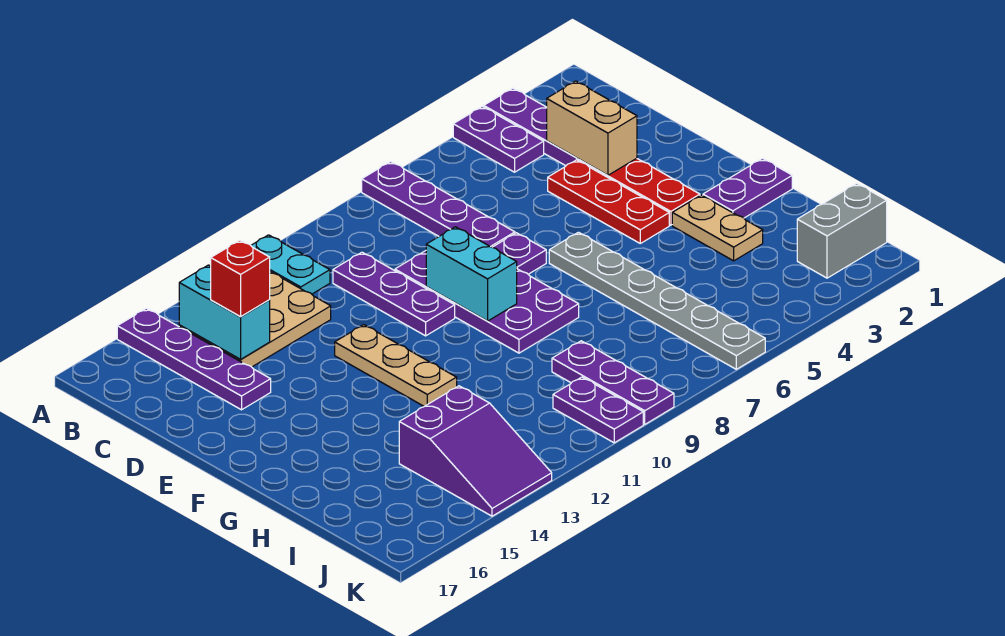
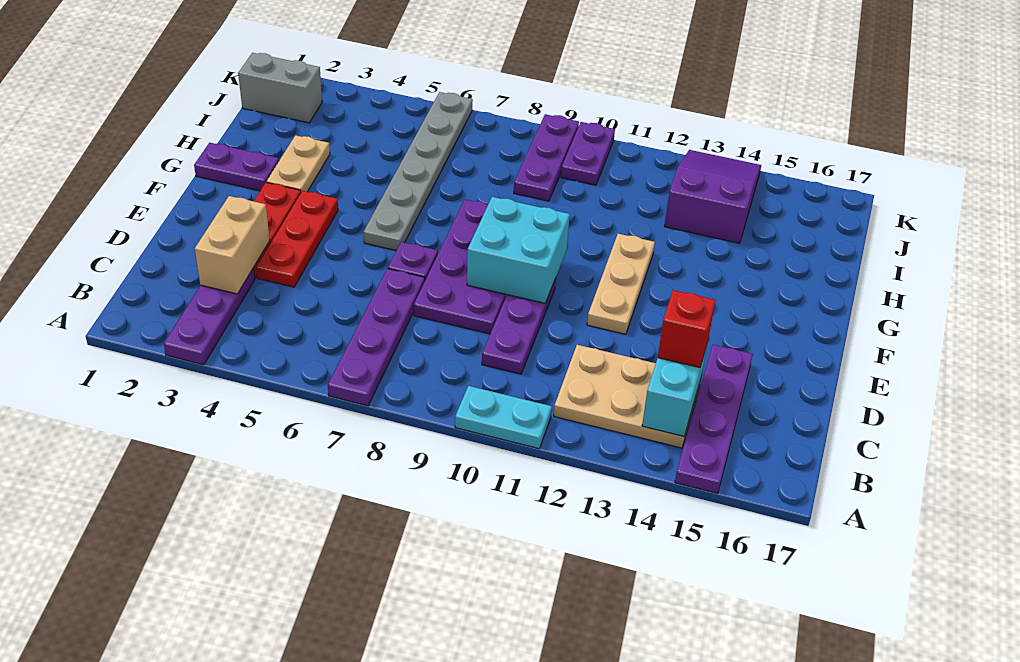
purple plate A4:B4 level 1 -> none
cyan plate A11:B11 level 1 -> cyan plate A10:A11 level 1
cyan brick E9:F9 level 2 -> cyan brick E9:F10 level 2

